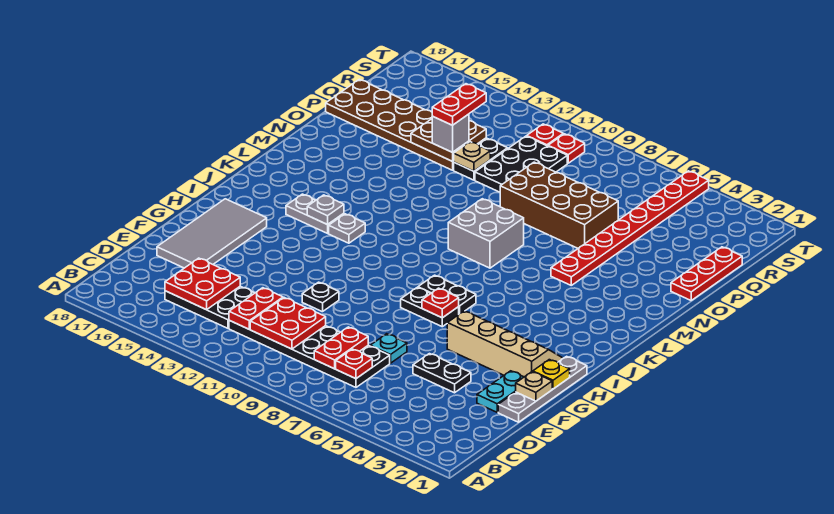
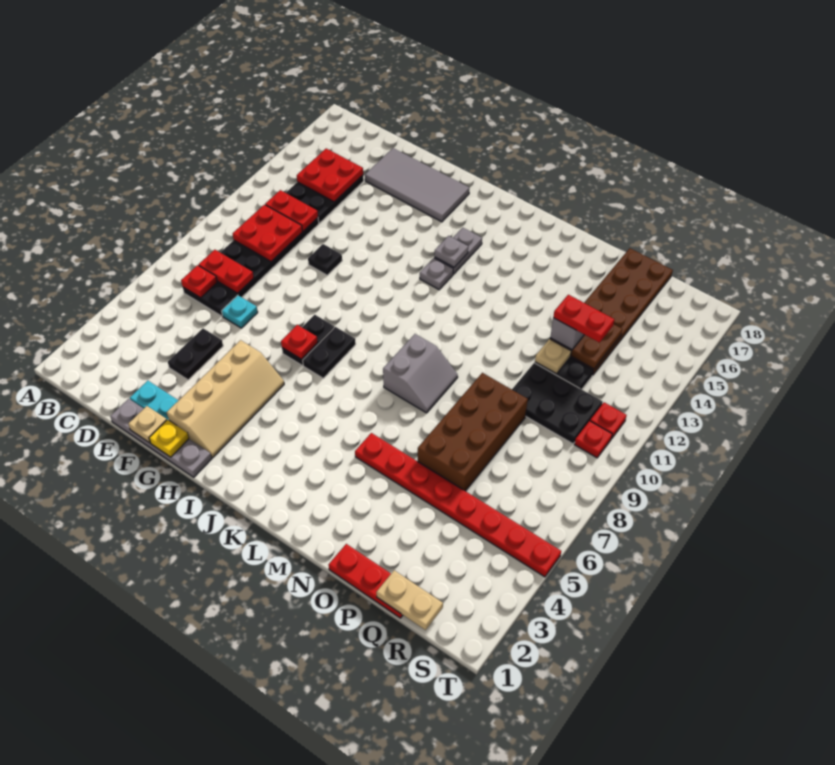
grey brick L8:M9 level 1 -> grey slope L8:M9 level 1 top L
none -> tan plate Q1:R1 level 2

